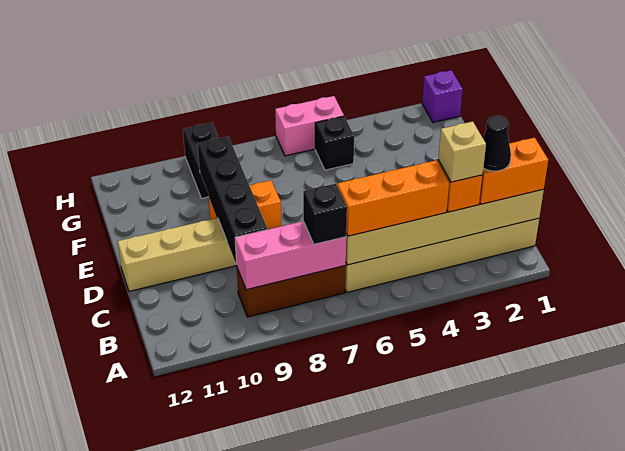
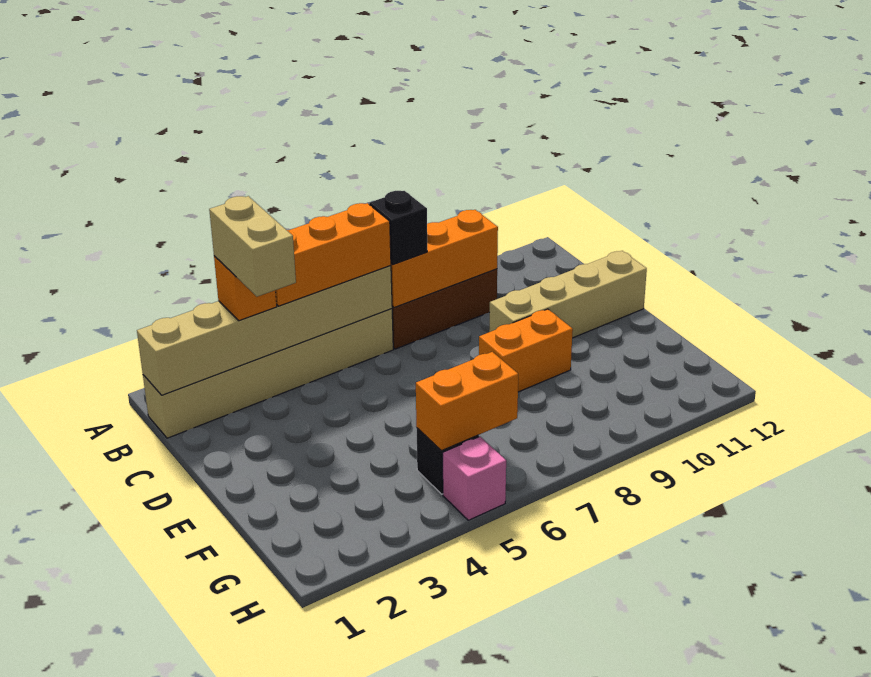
orange brick B1:B2 level 3 -> orange brick G5:G6 level 2
black cone B2 level 4 -> none
tan brick B3 level 4 -> tan brick B3:C3 level 4
pink brick B7:B9 level 2 -> orange brick B7:B9 level 2
black brick C9:F9 level 2 -> none
black brick G9:H9 level 1 -> none
purple brick H1 level 1 -> none
pink brick H5:H6 level 1 -> pink brick H5 level 1

